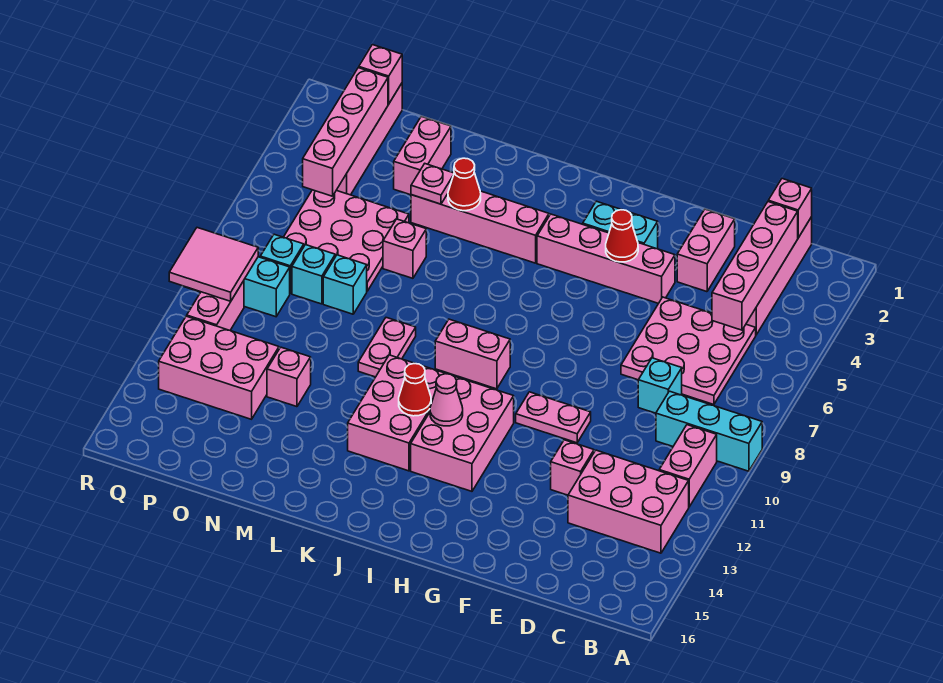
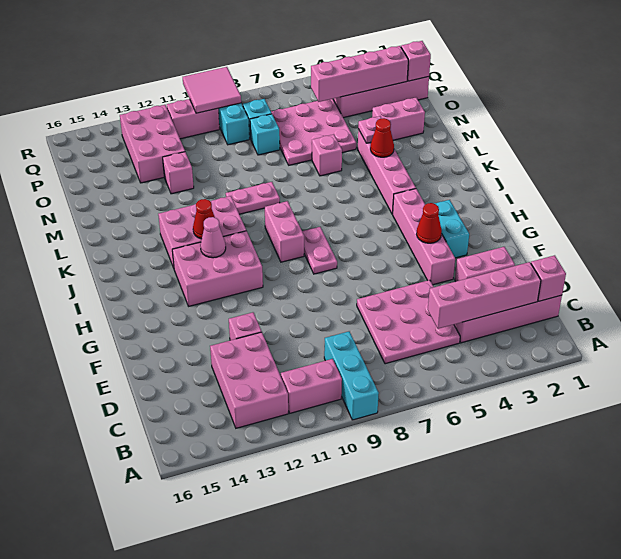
cyan brick D8 level 1 -> none
pink plate F10:G10 level 1 -> pink plate H8:I8 level 1
cyan brick N8 level 1 -> none

